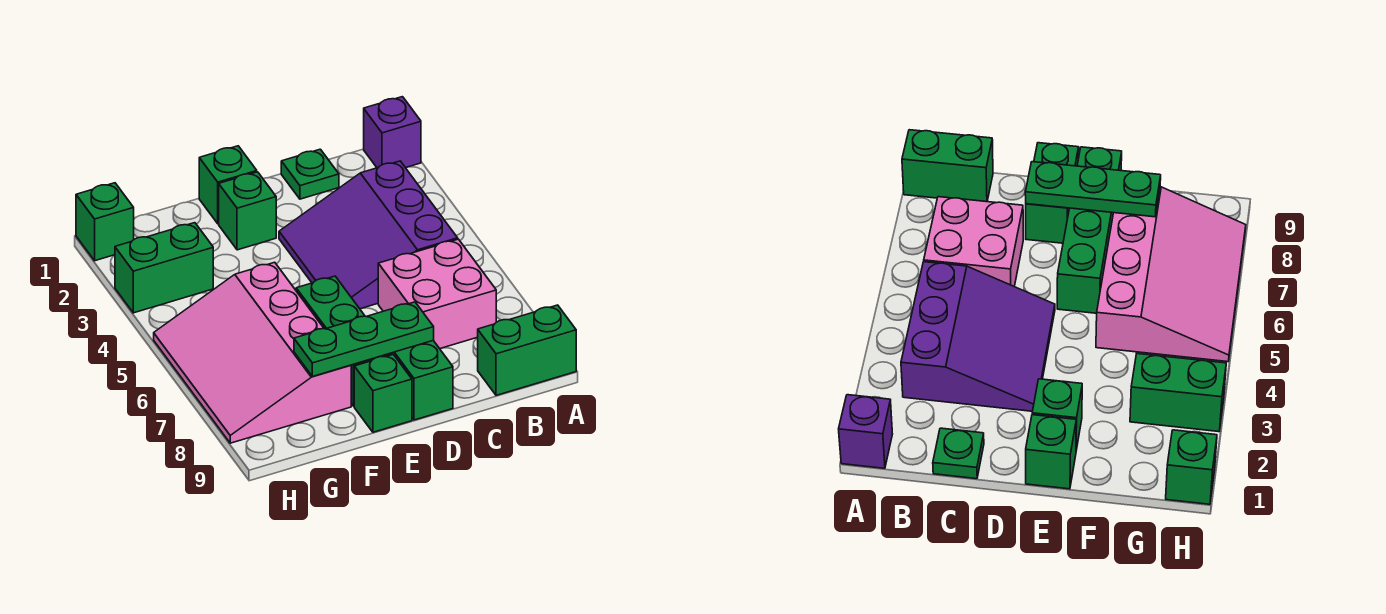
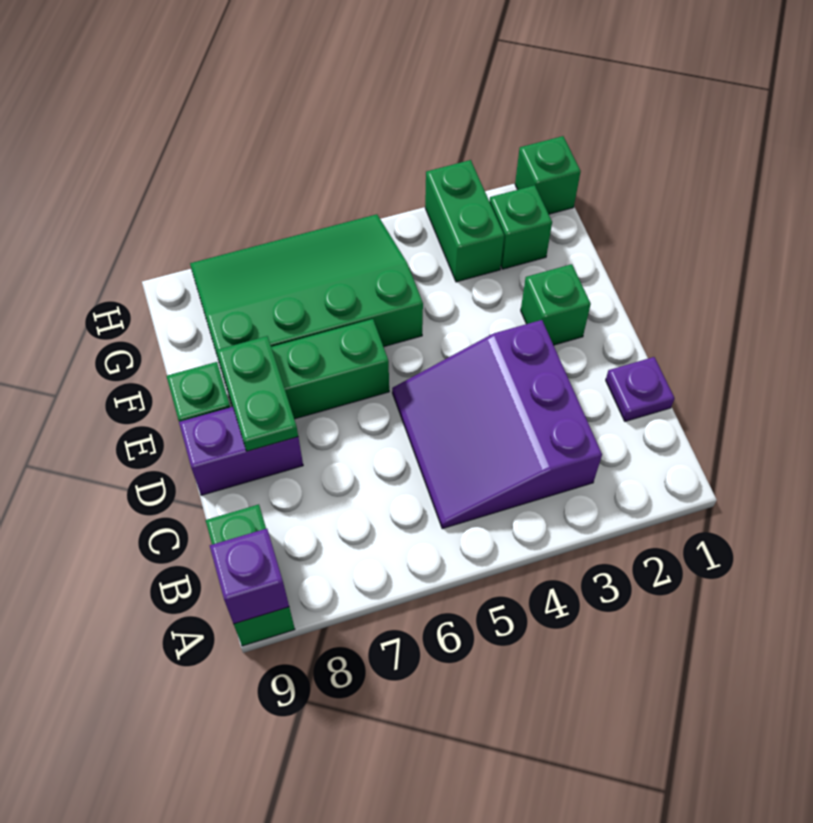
purple brick A1 level 1 -> purple brick A9 level 2
purple slope B3:D5 level 1 top B -> purple slope B3:D5 level 1 top 3
pink brick B6:C7 level 1 -> none
green plate C1 level 1 -> purple plate C1 level 1
green brick D8:D9 level 1 -> purple brick D8:D9 level 1
green plate D8:F8 level 2 -> green plate D8:E8 level 2
green brick E1 level 1 -> green brick G2 level 1
pink slope F5:H8 level 1 top F -> green slope F5:H8 level 1 top F

